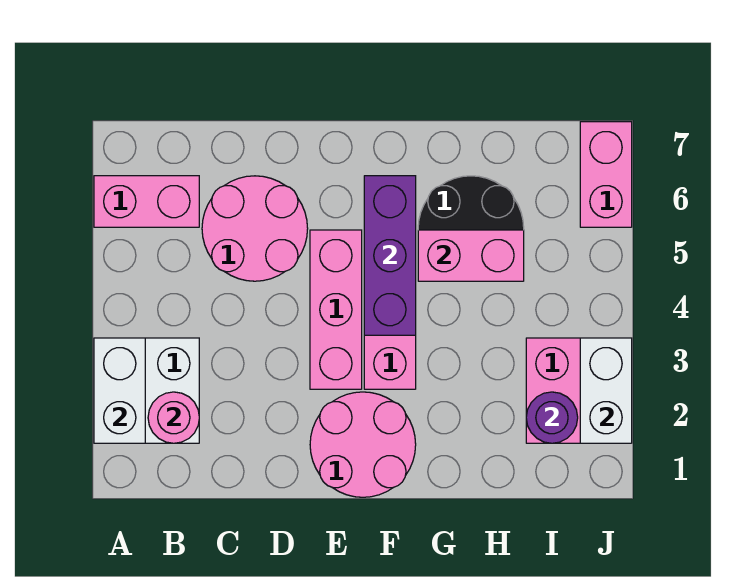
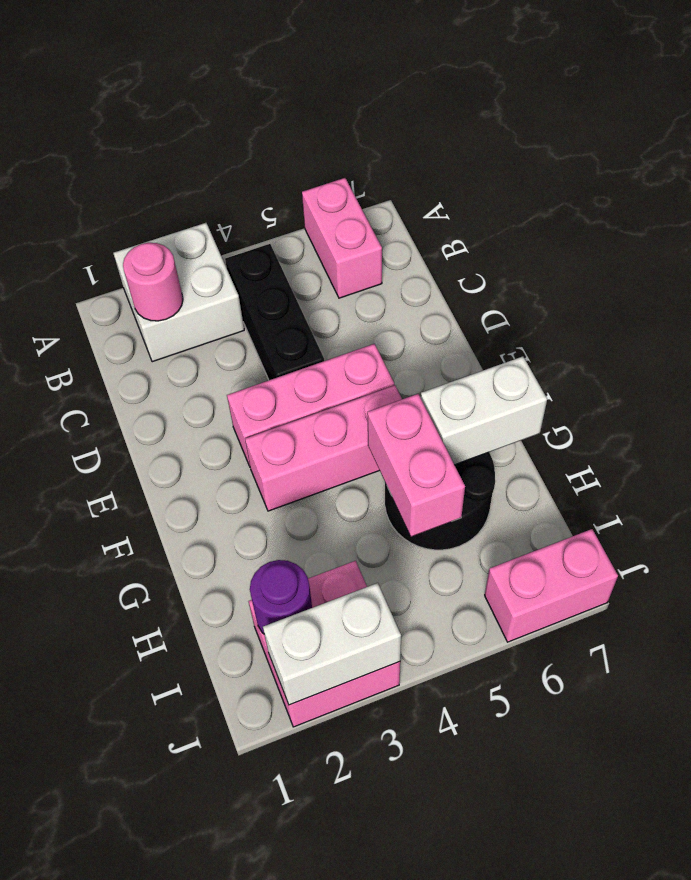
white brick A2:A3 level 2 -> white brick G6:G7 level 2
none -> black brick B4:D4 level 1
pink round brick C5:D6 level 1 -> none
pink round brick E1:F2 level 1 -> none
purple brick F4:F6 level 2 -> none

